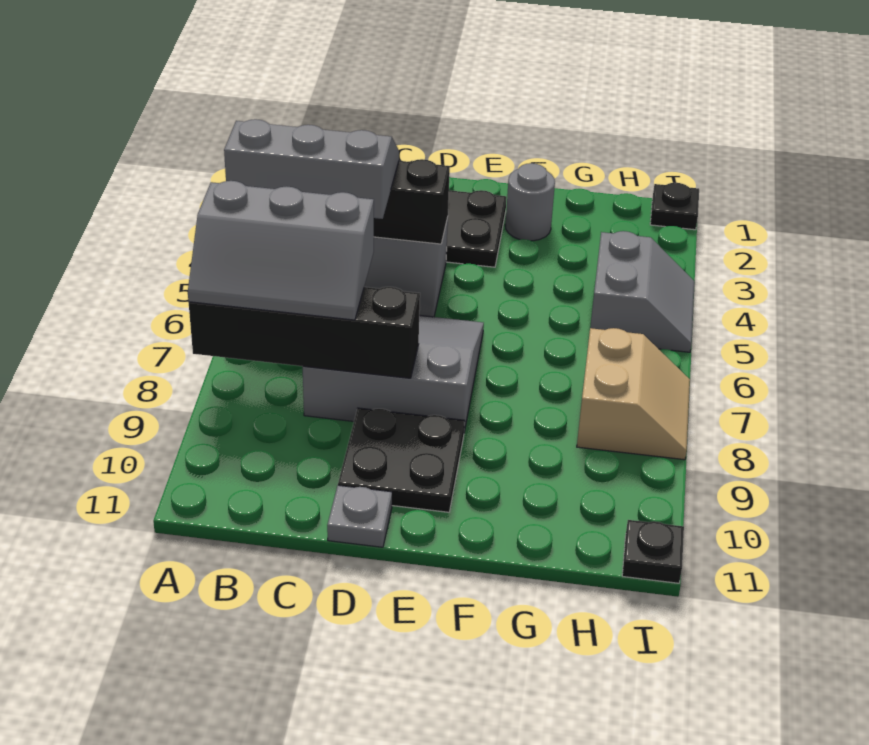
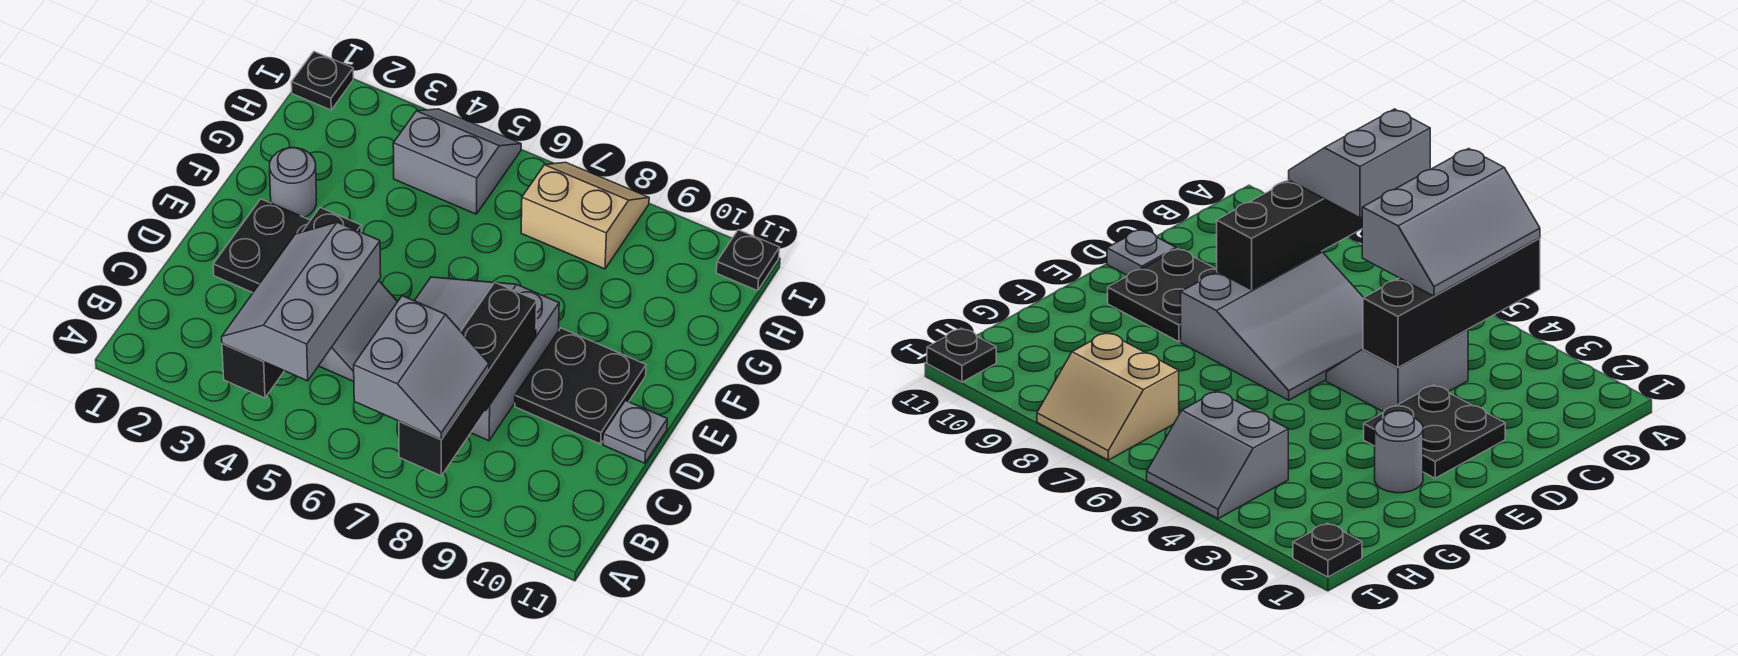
grey slope A7:C8 level 3 top 7 -> grey slope A7:B8 level 3 top 7

